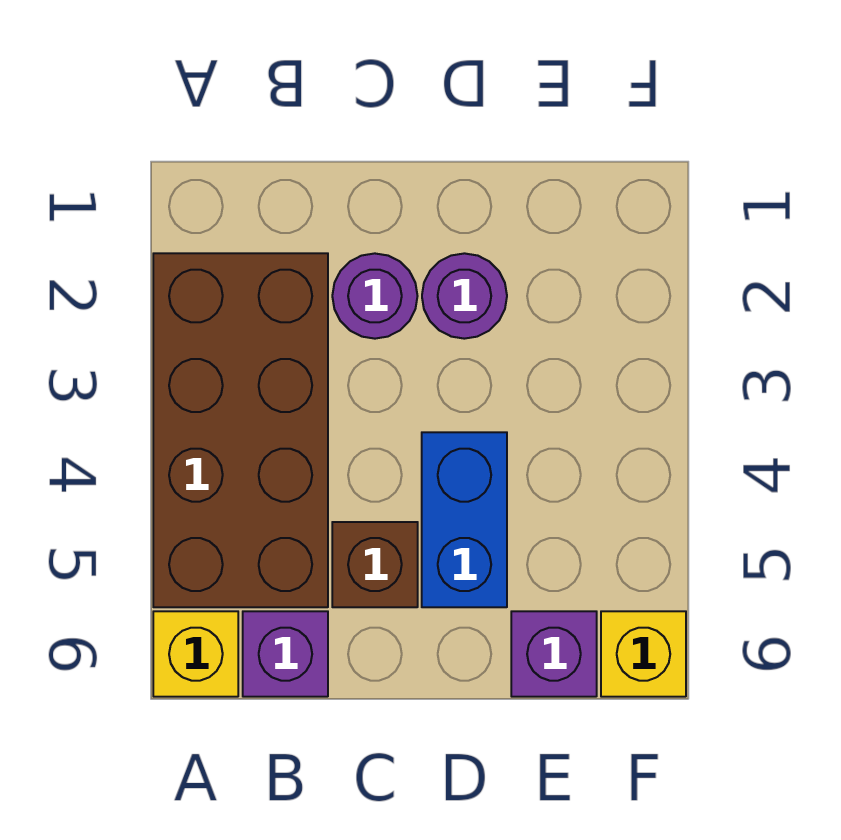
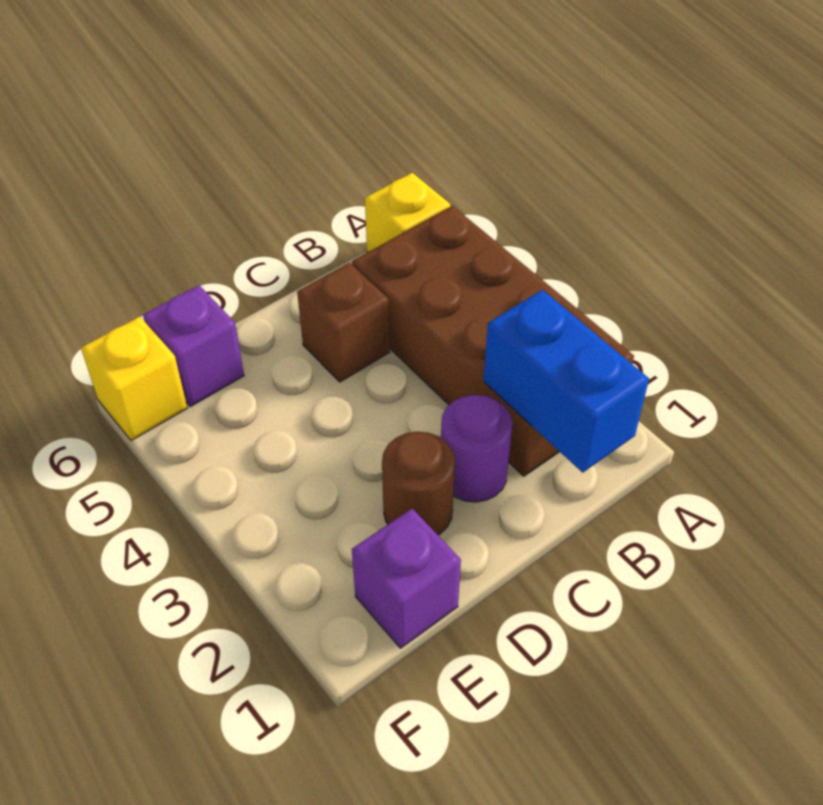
purple brick B6 level 1 -> purple brick E1 level 1
purple round brick D2 level 1 -> brown round brick D2 level 1
blue brick D4:D5 level 1 -> blue brick B1:B2 level 2

